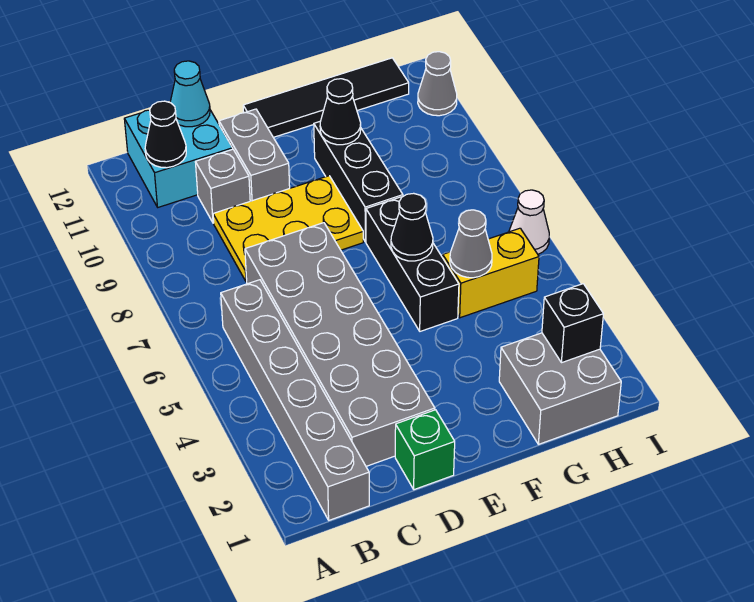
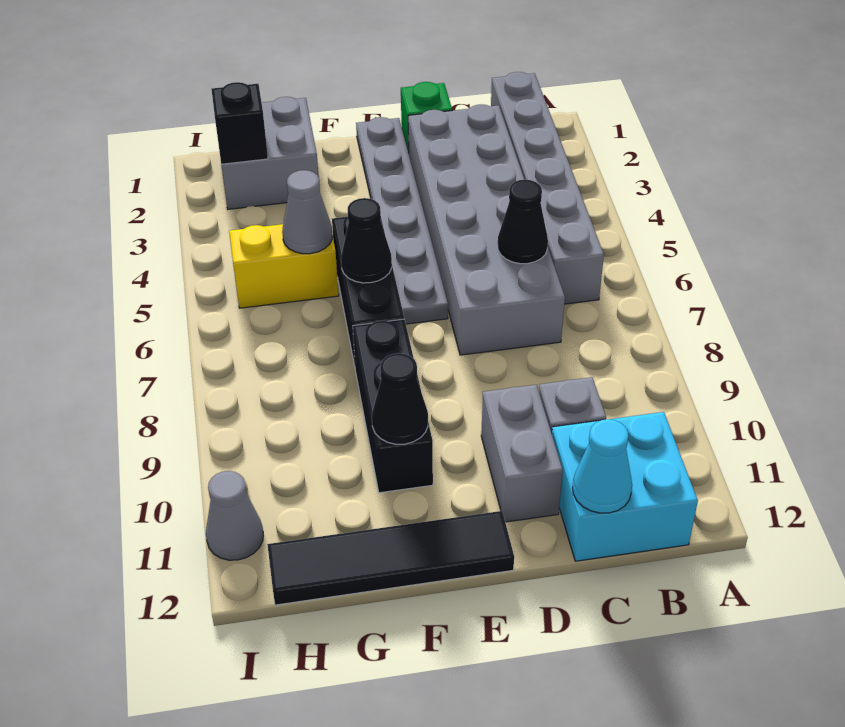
black cone B11 level 2 -> black cone C6 level 2
yellow plate C8:E9 level 1 -> none
none -> grey plate E1:E6 level 1
white cone I6 level 1 -> none

